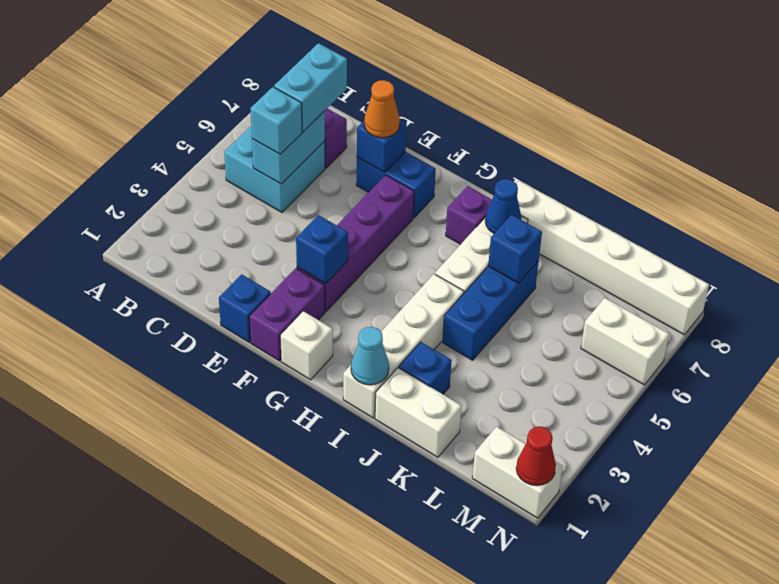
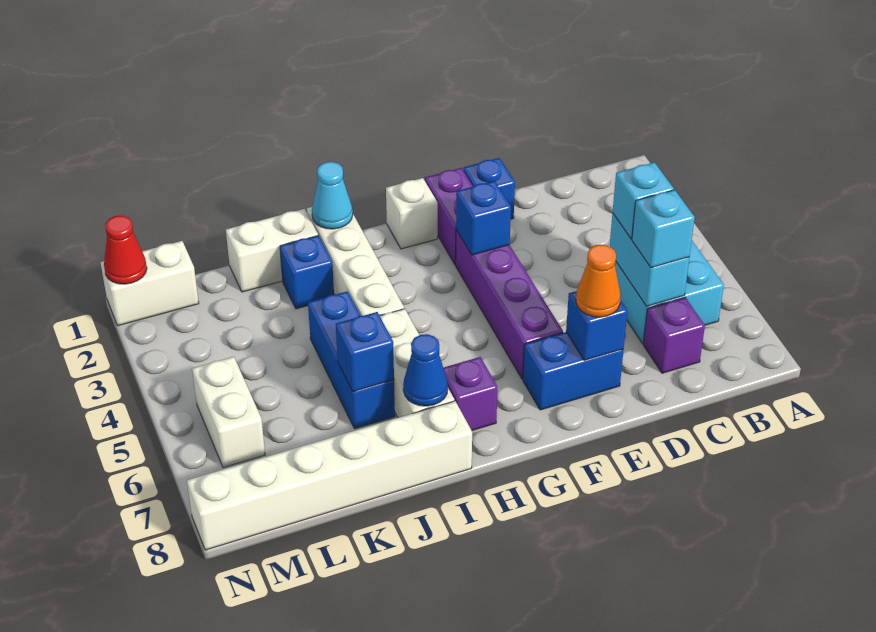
cyan brick C6:C7 level 3 -> cyan brick C6 level 3
white brick M6:N6 level 1 -> white brick M5:M6 level 1

